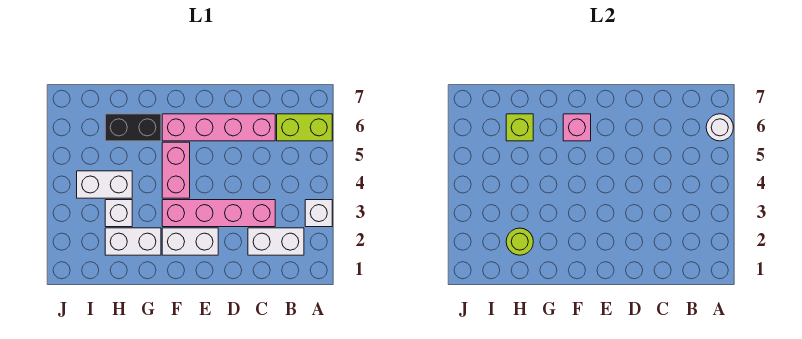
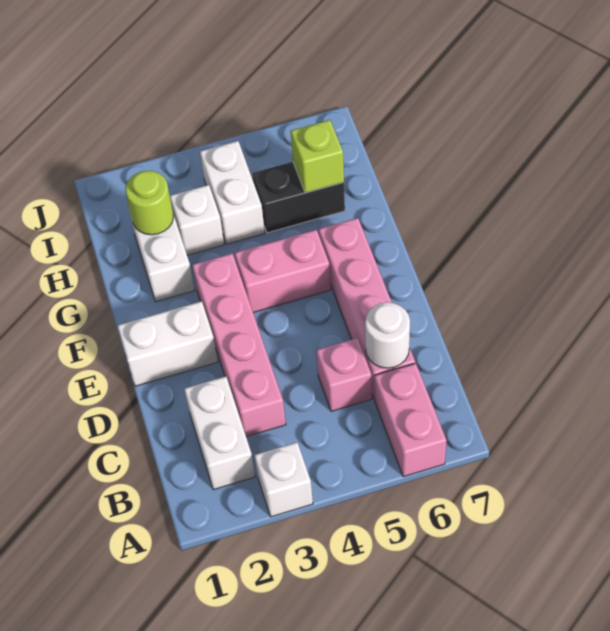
lime brick A6:B6 level 1 -> pink brick A6:B6 level 1
white round brick A6 level 2 -> white round brick C6 level 2
white brick E2:F2 level 1 -> white brick E1:E2 level 1
pink brick F6 level 2 -> pink brick C5 level 1
black brick G6:H6 level 1 -> black brick H5:H6 level 1

